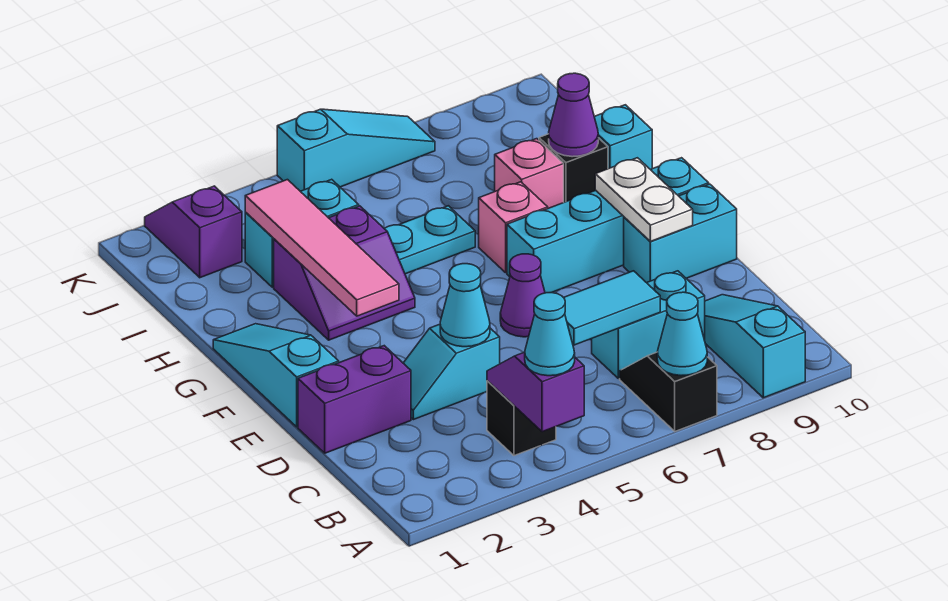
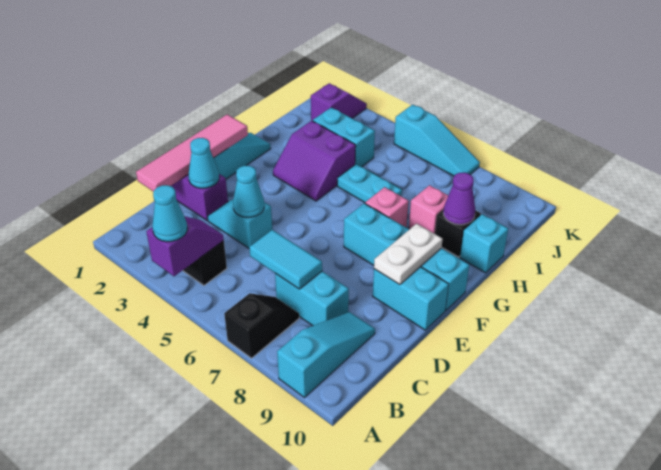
cyan cone A7 level 2 -> cyan cone D2 level 2
purple cone E6 level 1 -> none
pink tile F3:I3 level 2 -> pink tile C1:F1 level 2

